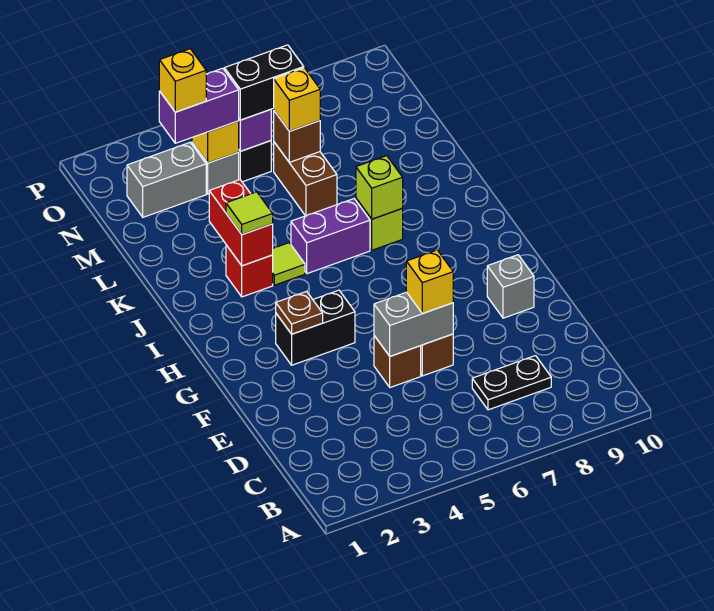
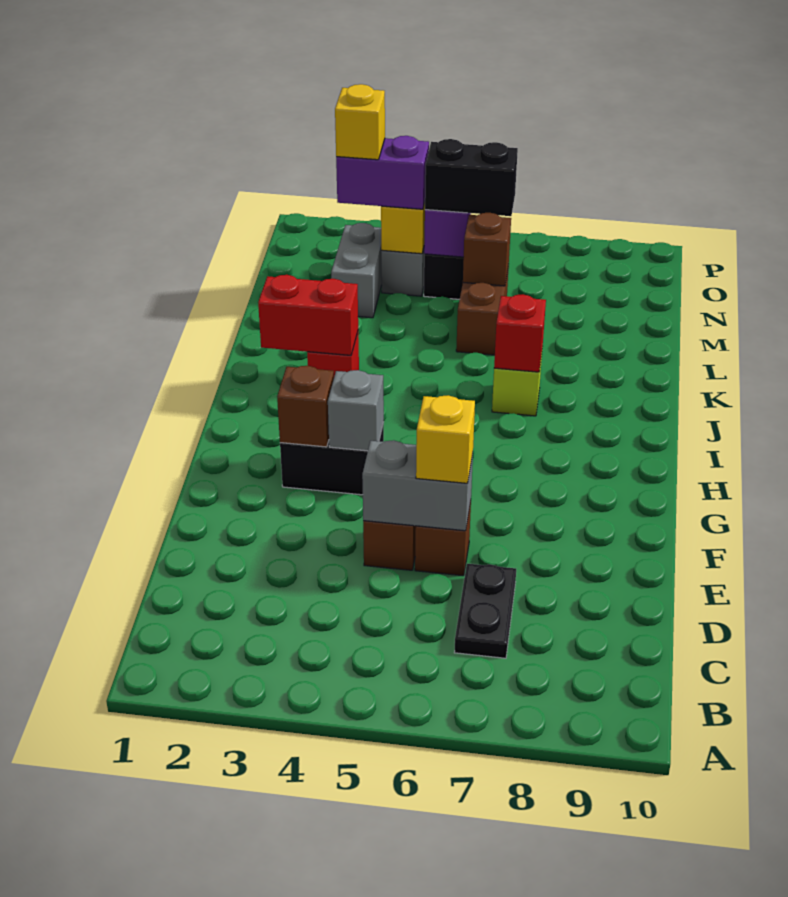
black plate C7:C8 level 1 -> black plate C7:D7 level 1
grey brick F9 level 1 -> grey brick G4 level 2
brown plate G3 level 2 -> brown brick G3 level 2
red brick J3:K3 level 2 -> red brick J2:J3 level 2
lime tile J3 level 3 -> none
lime tile J4 level 1 -> none
purple brick J5:J6 level 1 -> none
lime brick J7 level 2 -> red brick J7 level 2
yellow brick M6 level 3 -> none
grey brick N2:N3 level 1 -> grey brick M3:N3 level 1

